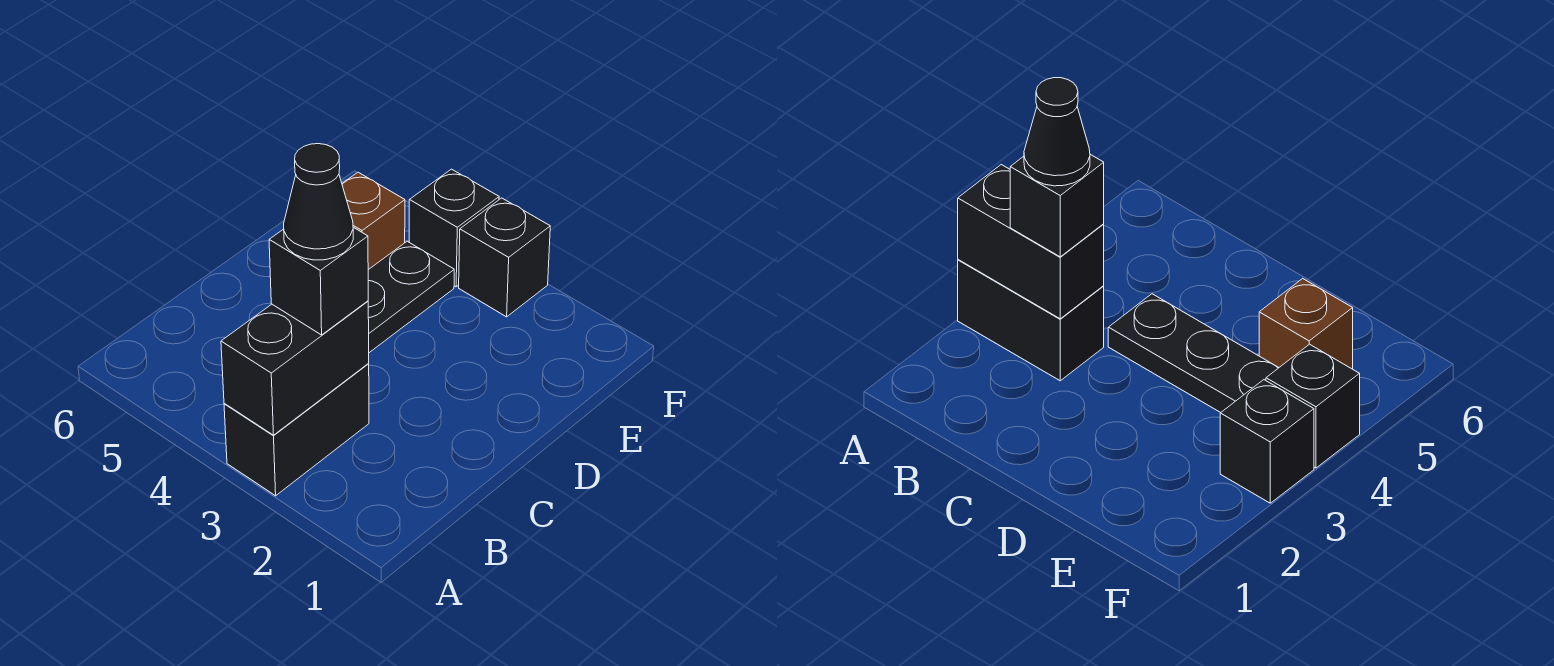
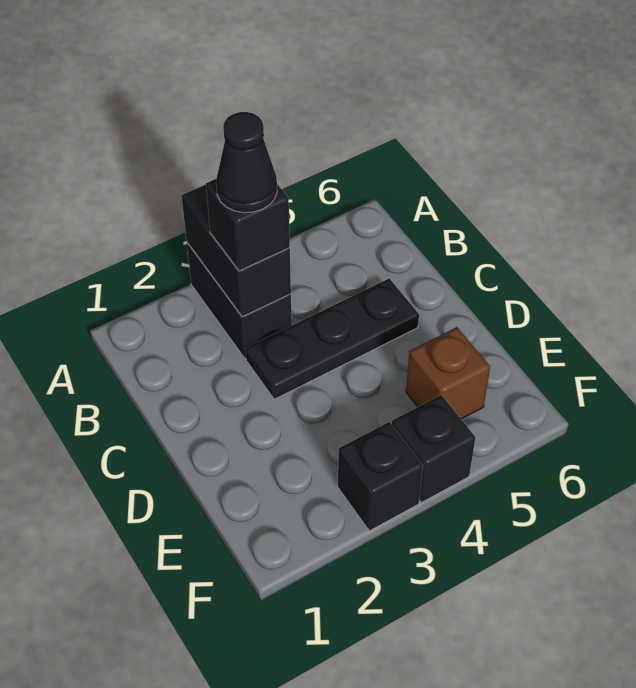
black plate C4:E4 level 1 -> black plate C3:C5 level 1

